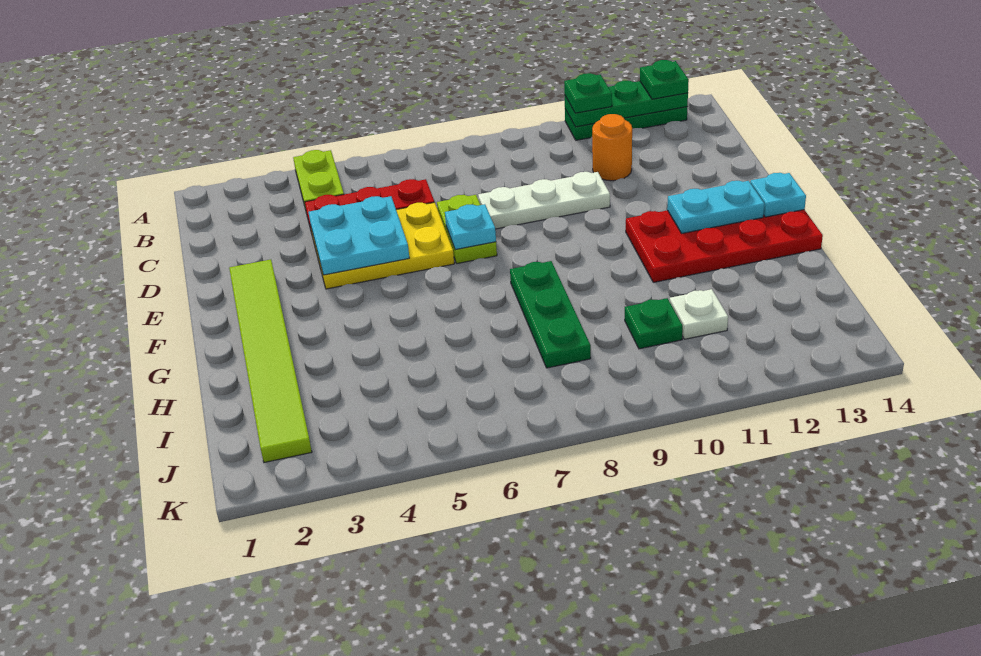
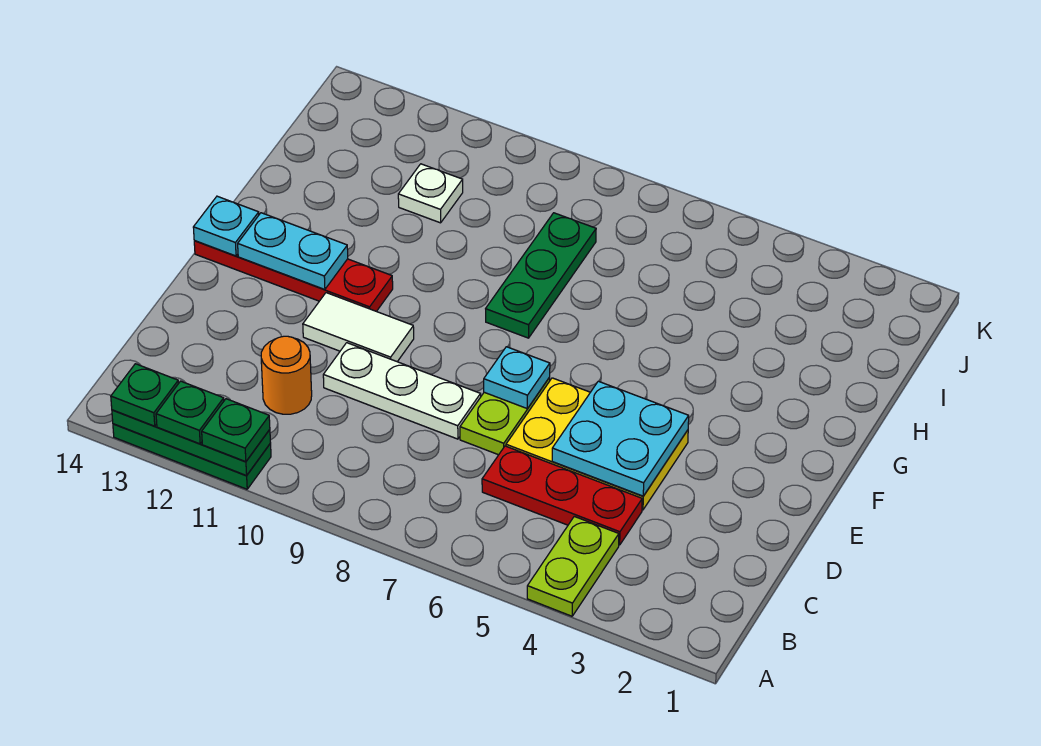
lime tile E2:J2 level 1 -> none
none -> white tile E10:E11 level 1
red plate F11:G14 level 1 -> red plate F11:F14 level 1
green plate I10 level 1 -> green plate A12 level 3

